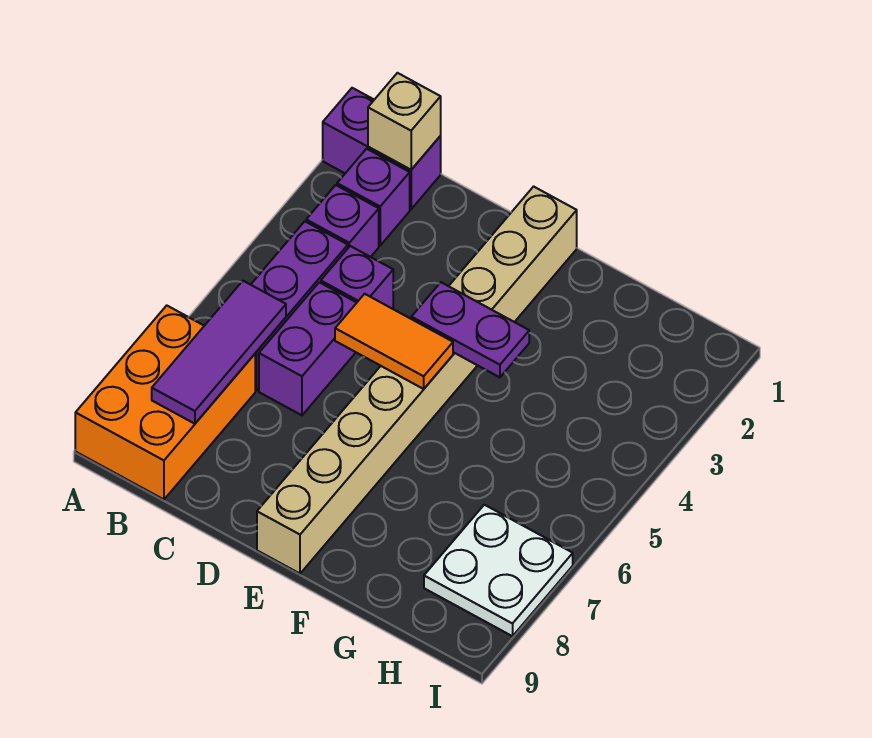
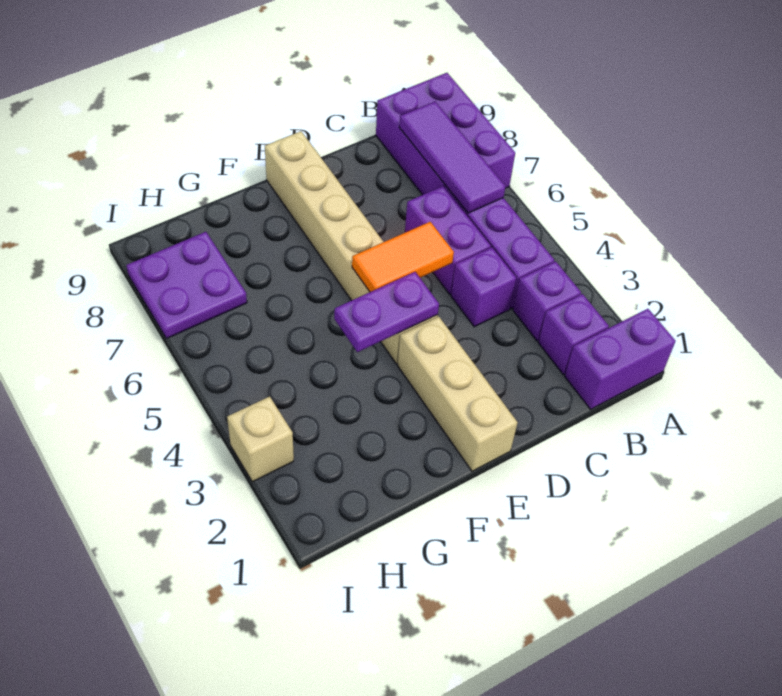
orange brick A7:B9 level 1 -> purple brick A7:B9 level 1
tan brick B1 level 2 -> tan brick I3 level 1
white plate H7:I8 level 1 -> purple plate H7:I8 level 1

